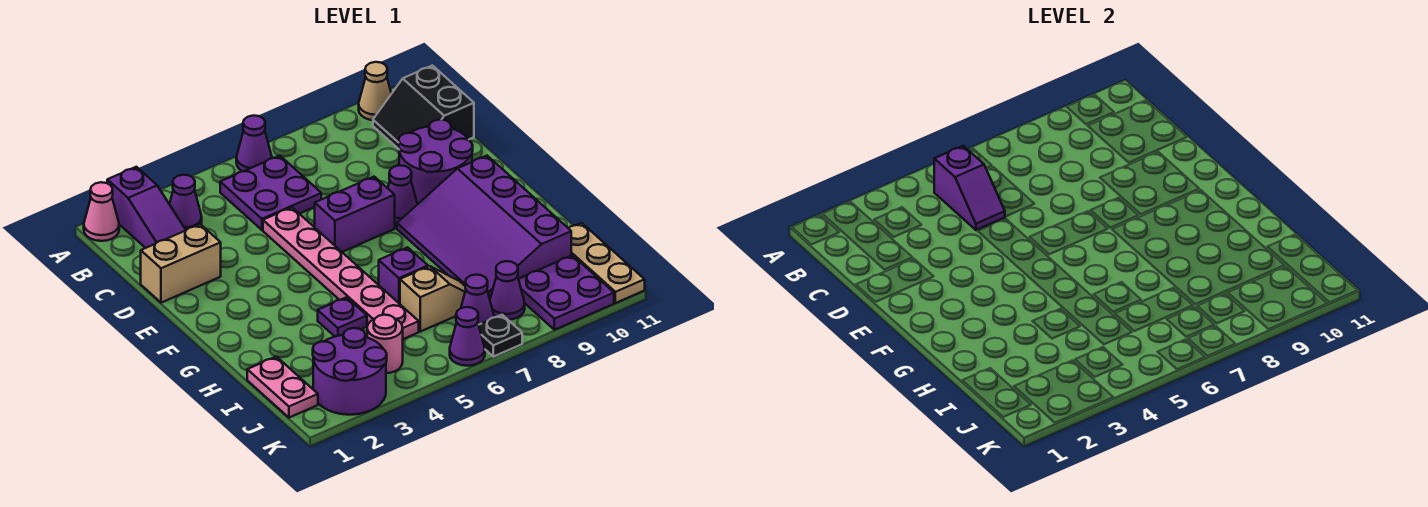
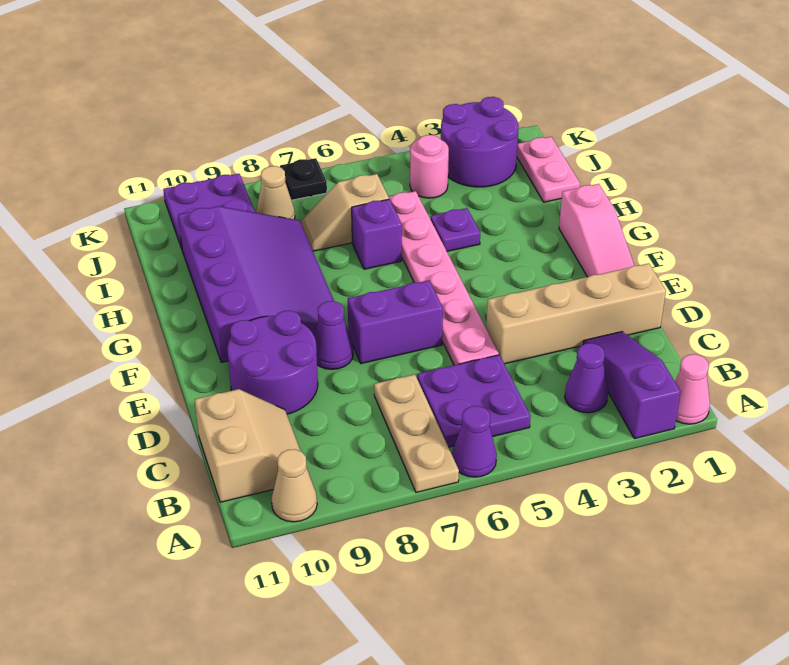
purple slope B5:C5 level 2 top B -> none
black slope B10:C11 level 1 top 11 -> tan slope B10:C11 level 1 top 11
tan brick D1:D2 level 1 -> tan brick D1:D4 level 1
none -> pink slope E1:G1 level 1 top G
tan plate I11:K11 level 1 -> tan plate A7:C7 level 1
purple cone J7 level 1 -> none
purple cone J8 level 1 -> tan cone J8 level 1
purple cone K6 level 1 -> none

